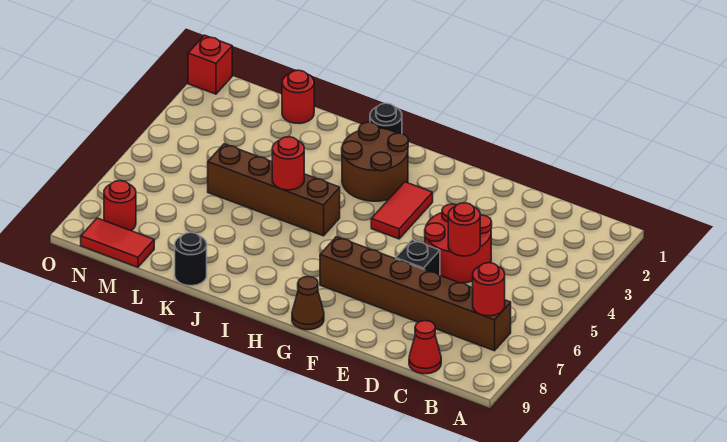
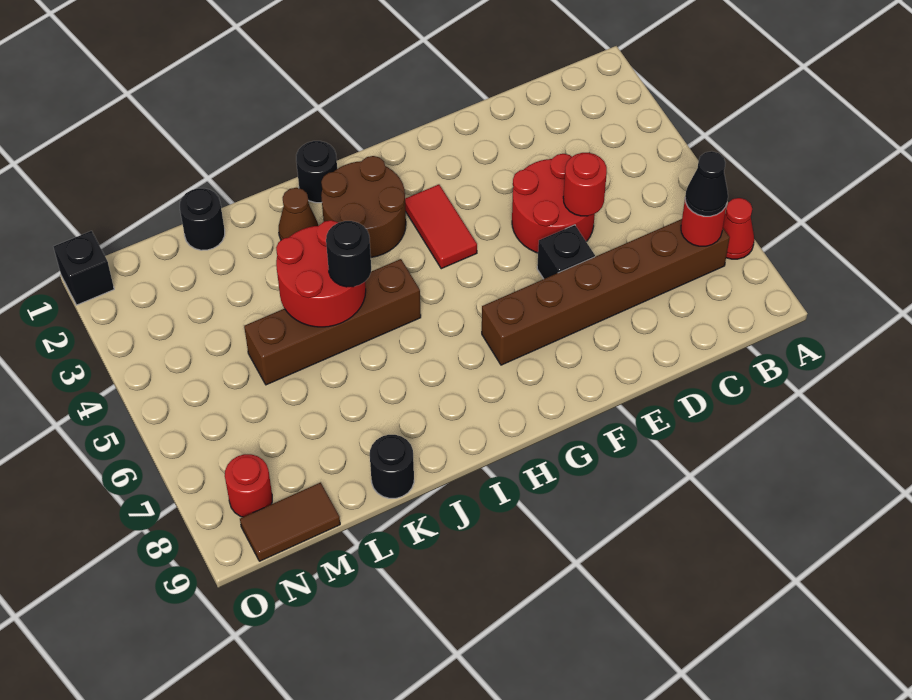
none -> black cone B7 level 3
red cone C9 level 1 -> red cone A7 level 1
brown cone G9 level 1 -> brown cone J2 level 1
red round brick J5 level 2 -> red round brick J4:K5 level 2
none -> black round brick J5 level 3
red round brick L1 level 1 -> black round brick L1 level 1
red tile M9:N9 level 1 -> brown tile M9:N9 level 1
red brick O1 level 1 -> black brick O1 level 1

